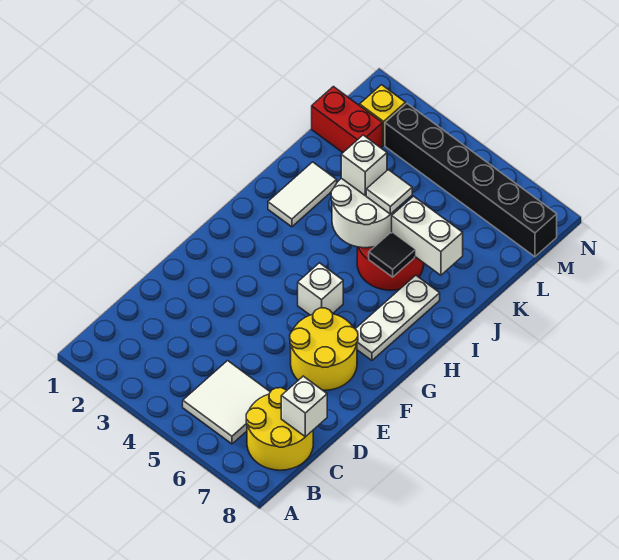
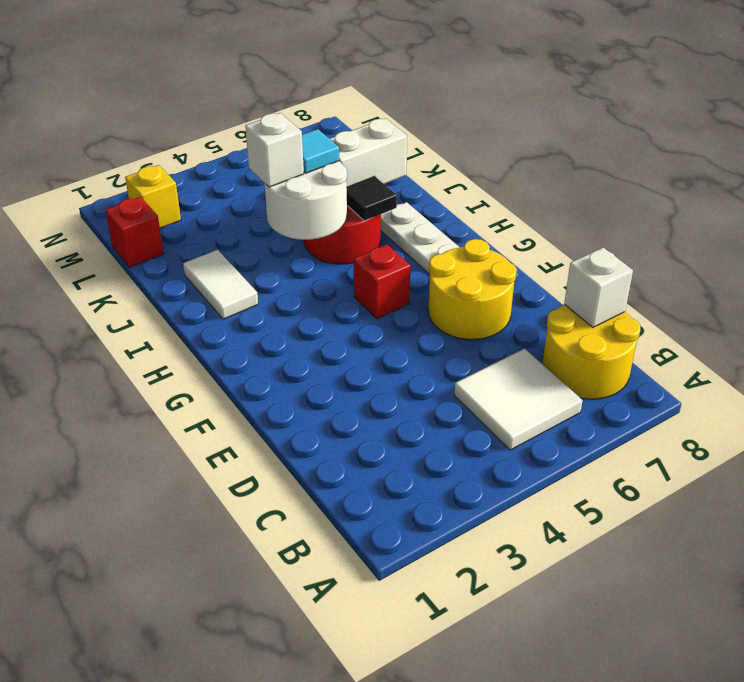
white brick G5 level 1 -> red brick G5 level 1
white tile J5 level 3 -> cyan tile J5 level 3
red brick L1:L2 level 1 -> red brick L1 level 1
black brick M3:M8 level 1 -> none

